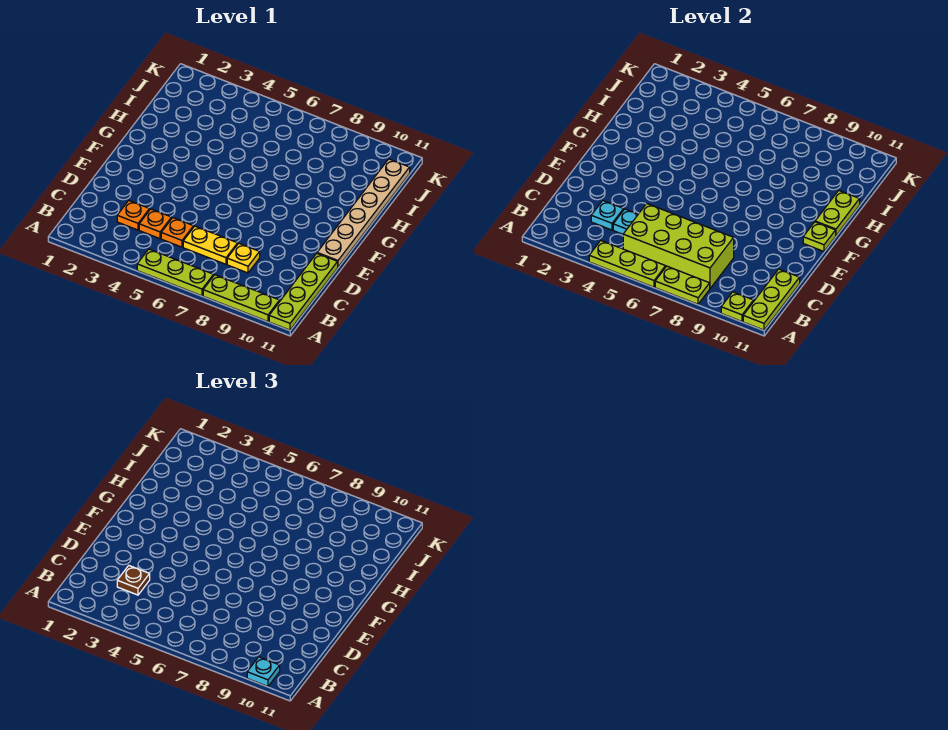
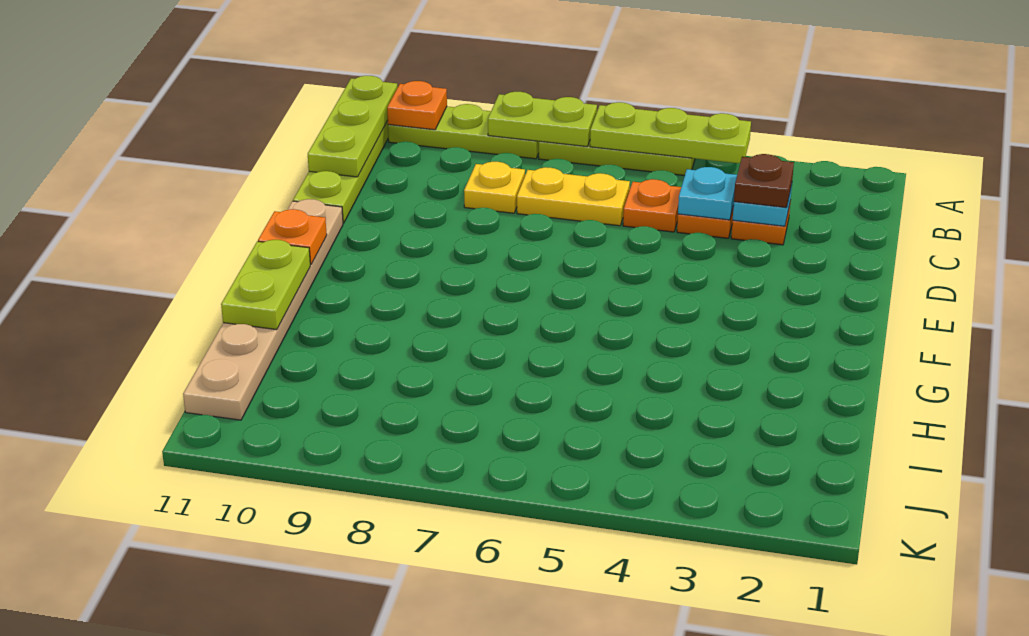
lime plate A10 level 2 -> orange plate A10 level 2
cyan plate A10 level 3 -> none
lime brick B5:C8 level 2 -> none
lime plate F11 level 2 -> orange plate F11 level 2

